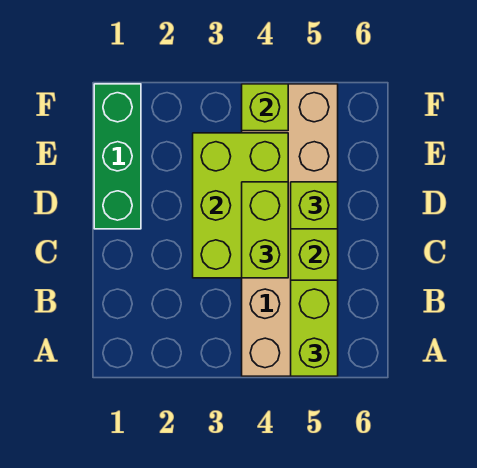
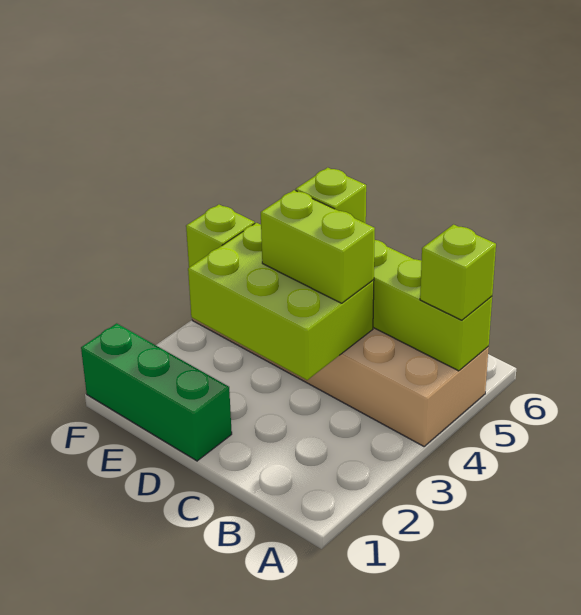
lime brick A5:B5 level 3 -> lime brick A5 level 3

